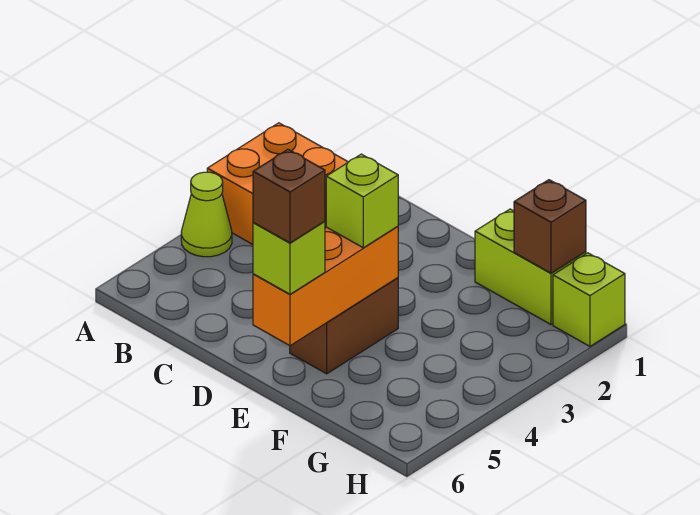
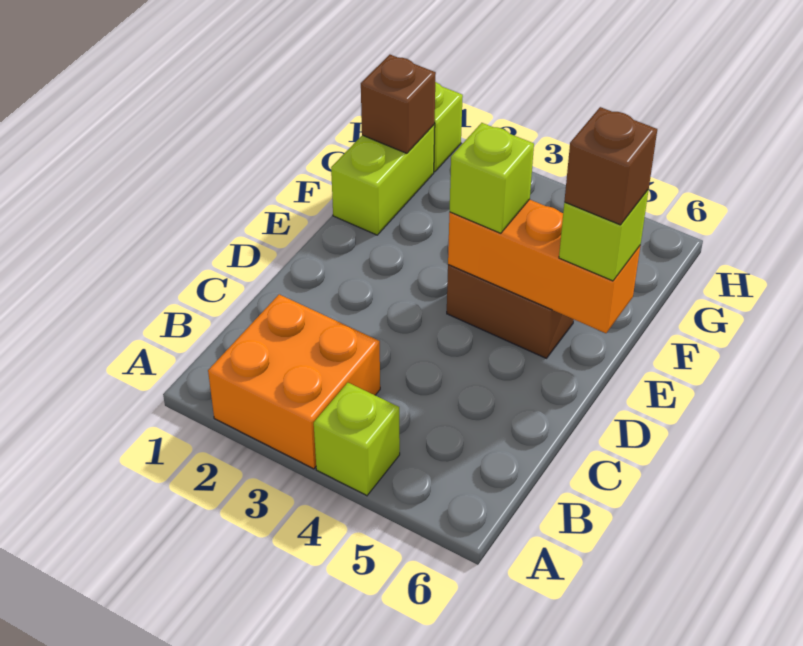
lime cone A4 level 1 -> lime brick A4 level 1

